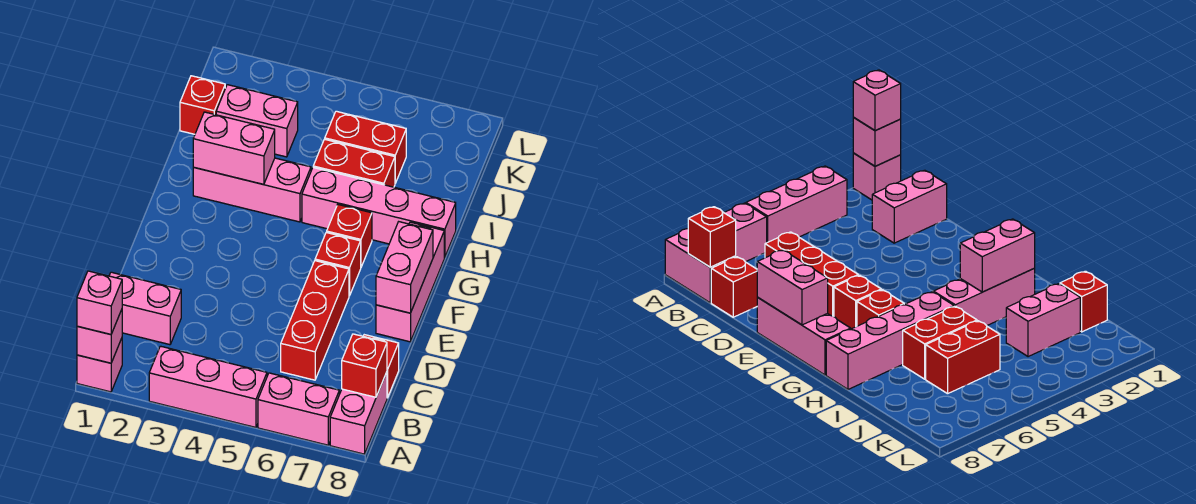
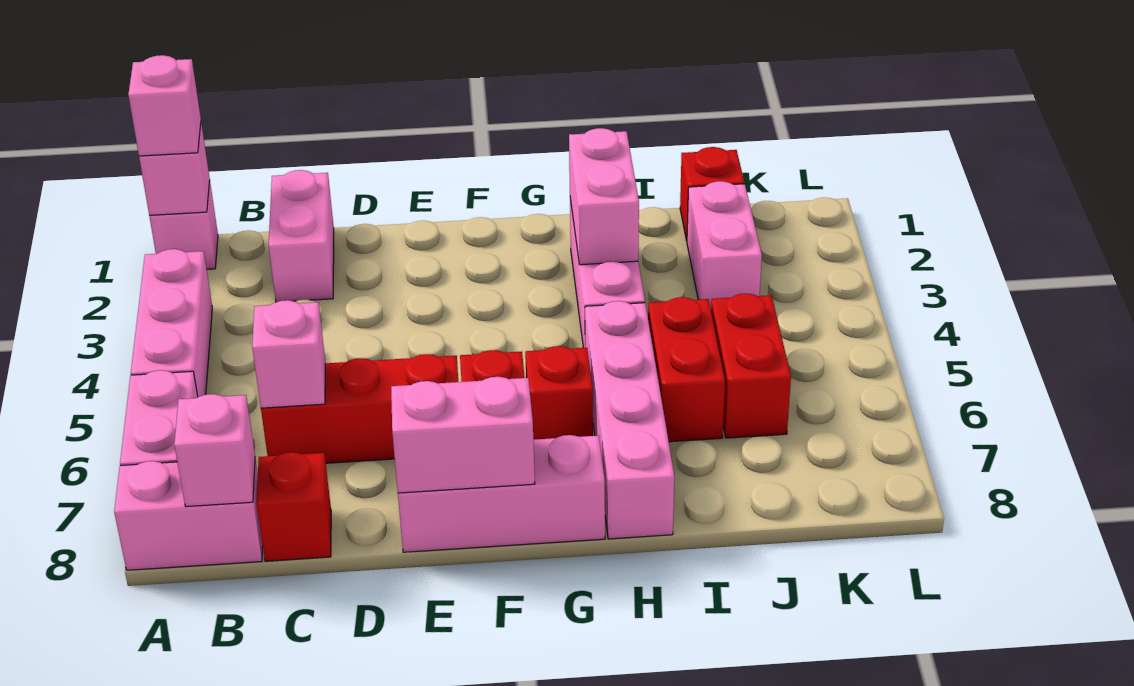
red brick B8 level 2 -> pink brick B8 level 2
none -> pink brick C6 level 2

